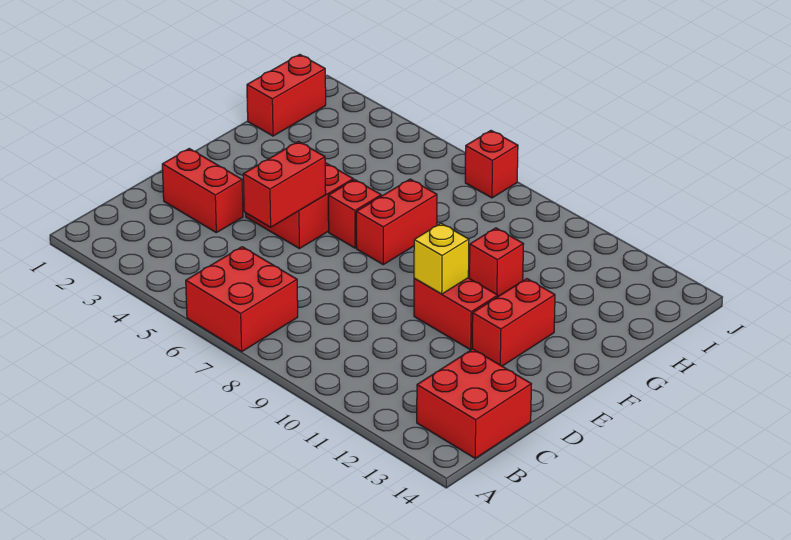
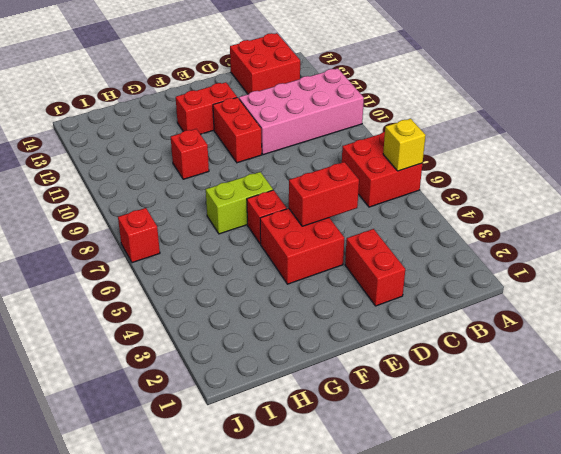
none -> pink brick A10:D11 level 1
yellow brick E10 level 2 -> yellow brick A6 level 2
red brick F7:G7 level 1 -> lime brick F7:G7 level 1
red brick H1:I1 level 1 -> none

